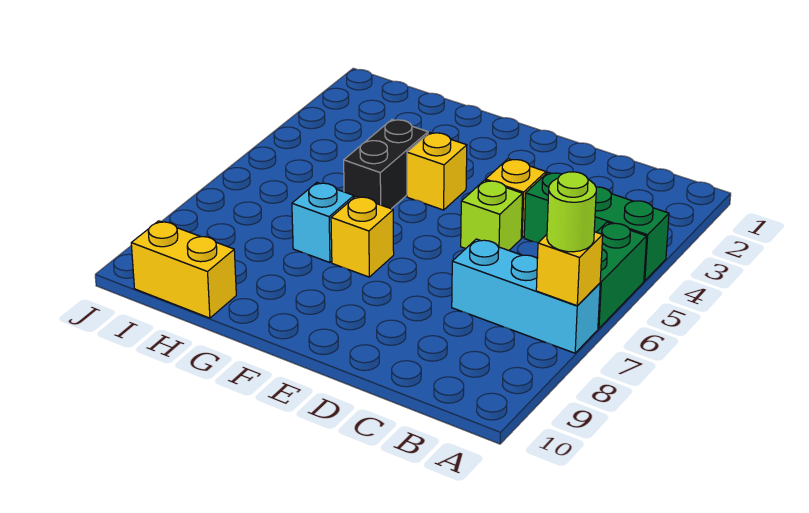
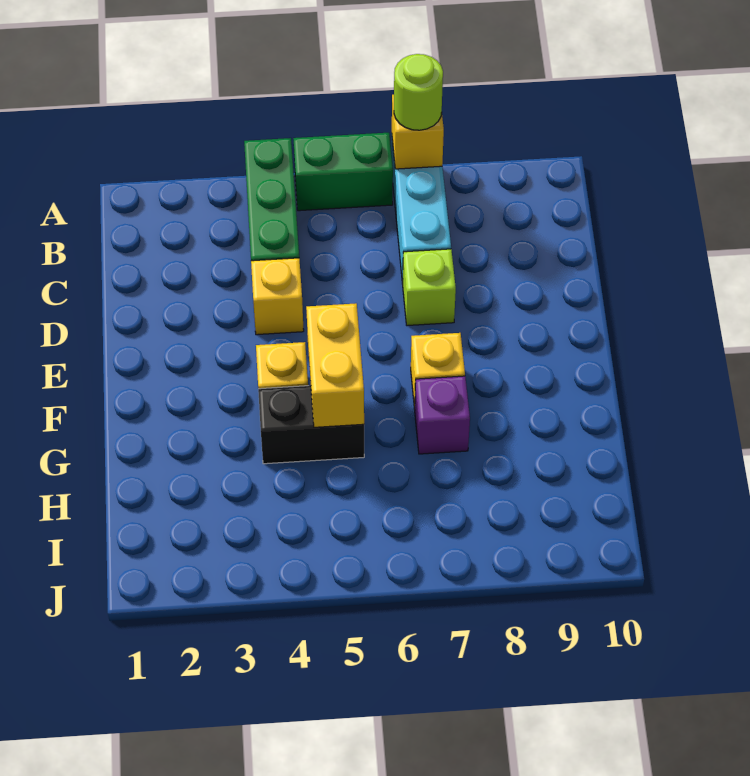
lime brick D5 level 1 -> lime brick D7 level 1
cyan brick G7 level 1 -> purple brick G7 level 1
yellow brick H10:I10 level 1 -> yellow brick F5:G5 level 2

